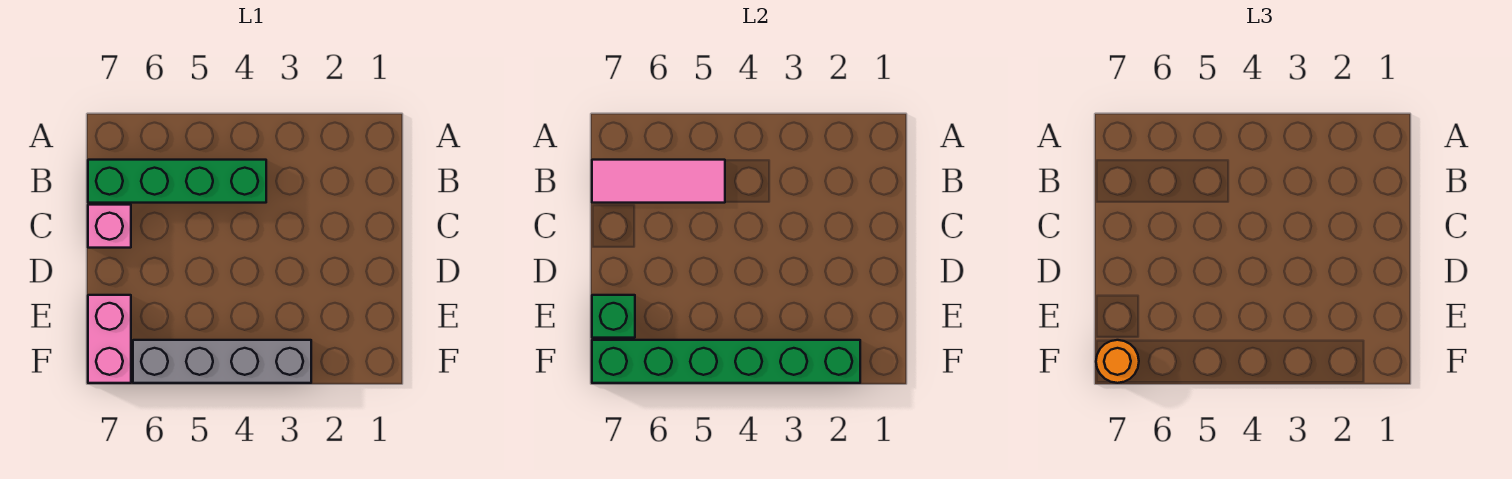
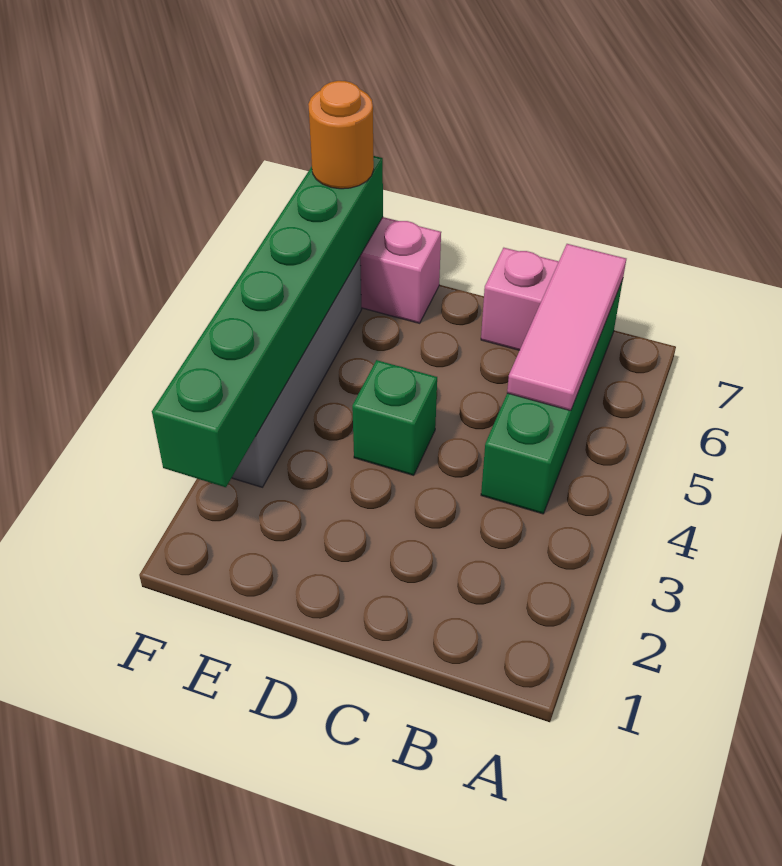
green brick E7 level 2 -> green brick D4 level 1

